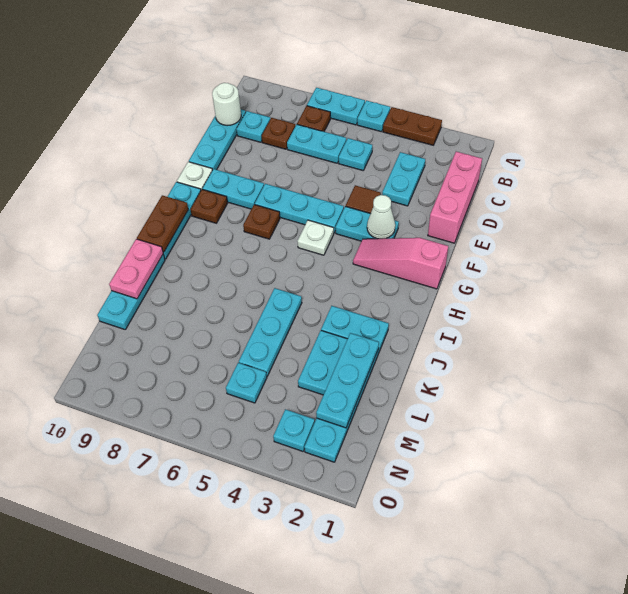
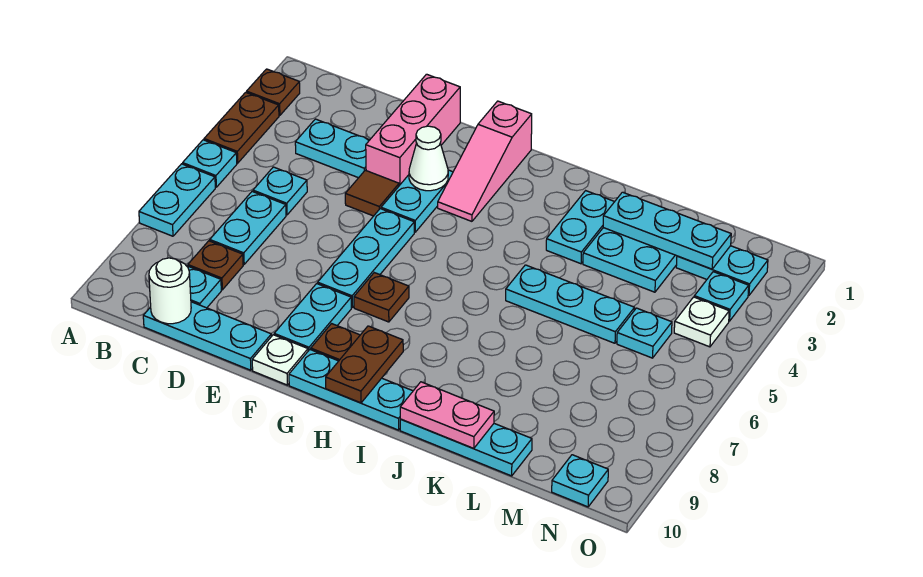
brown plate B7 level 1 -> brown plate A2 level 1
pink brick C1:E1 level 1 -> pink brick E1:E3 level 1
white plate G5 level 1 -> white plate N4 level 1
brown plate H10:I10 level 2 -> brown plate H9:H10 level 2
none -> cyan plate N10 level 1

